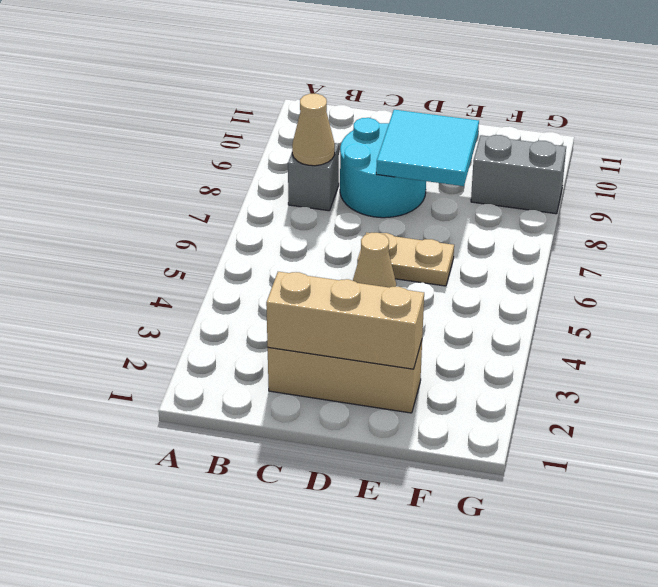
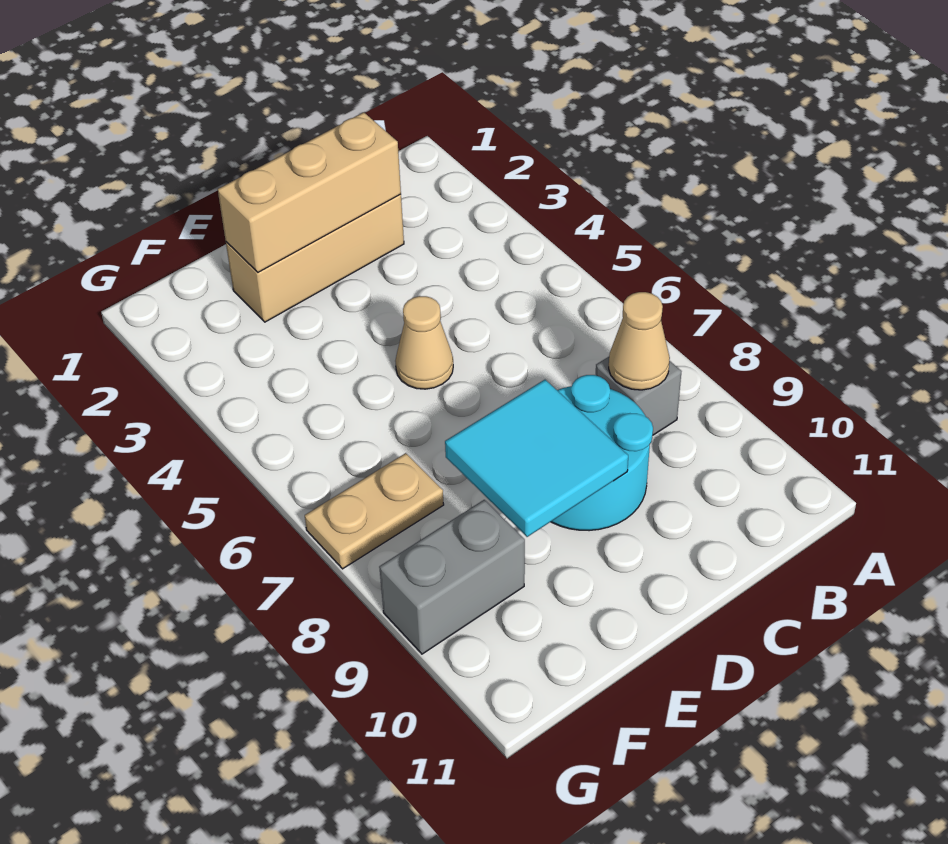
tan plate D6:E6 level 1 -> tan plate F7:G7 level 1

